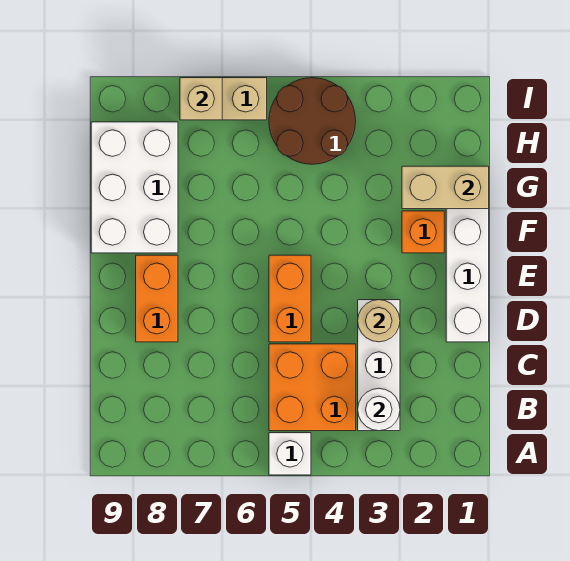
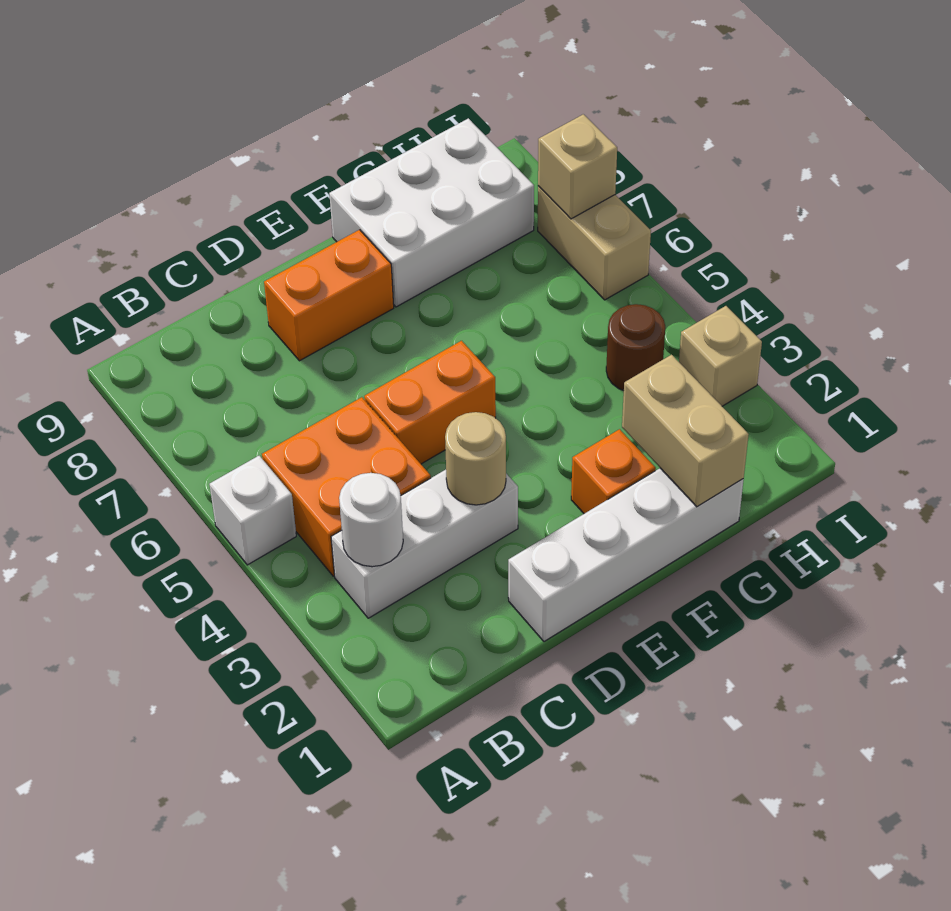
brown round brick H4:I5 level 1 -> brown round brick H4 level 1
none -> tan brick I3 level 1

